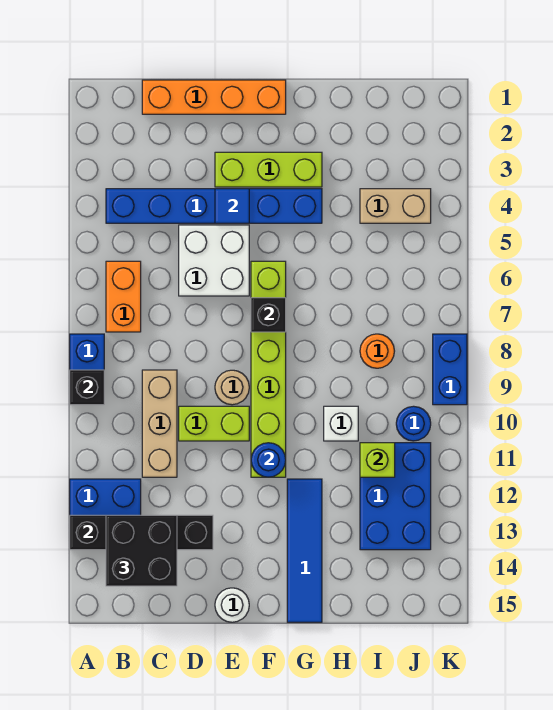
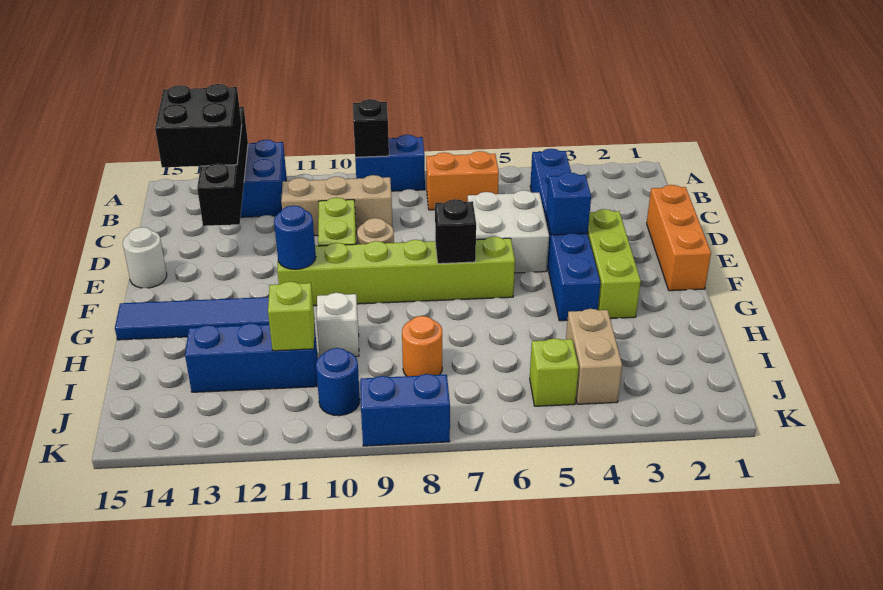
orange brick C1:F1 level 1 -> orange brick D1:F1 level 1
blue tile E4 level 2 -> blue brick E4 level 2
blue brick I11:J13 level 1 -> blue brick I11:I13 level 1
none -> lime brick J5 level 1

